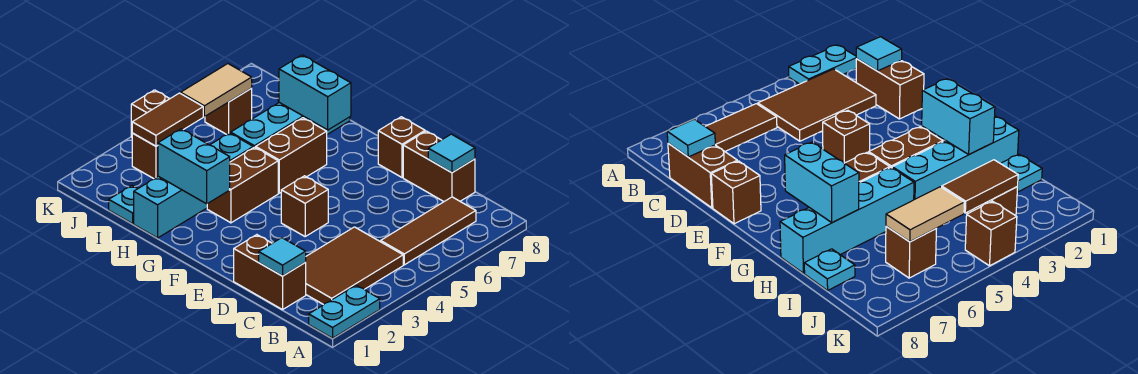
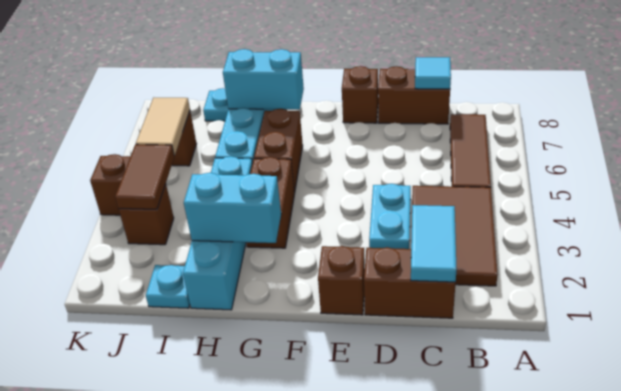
cyan plate A1:A2 level 1 -> cyan plate D3:D4 level 1
cyan tile C1 level 2 -> cyan tile C1:C2 level 2
brown brick E4 level 1 -> brown brick E1 level 1

